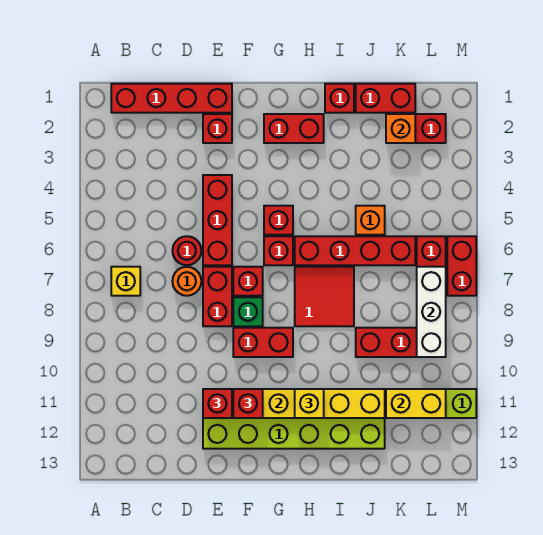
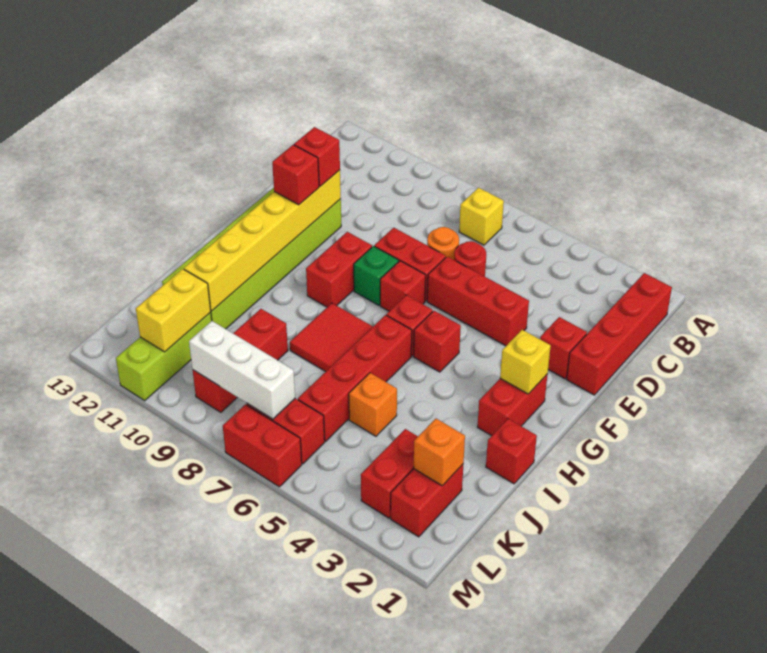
yellow brick H11 level 3 -> yellow brick G2 level 2
red brick J1:K1 level 1 -> red brick K3:L3 level 1

